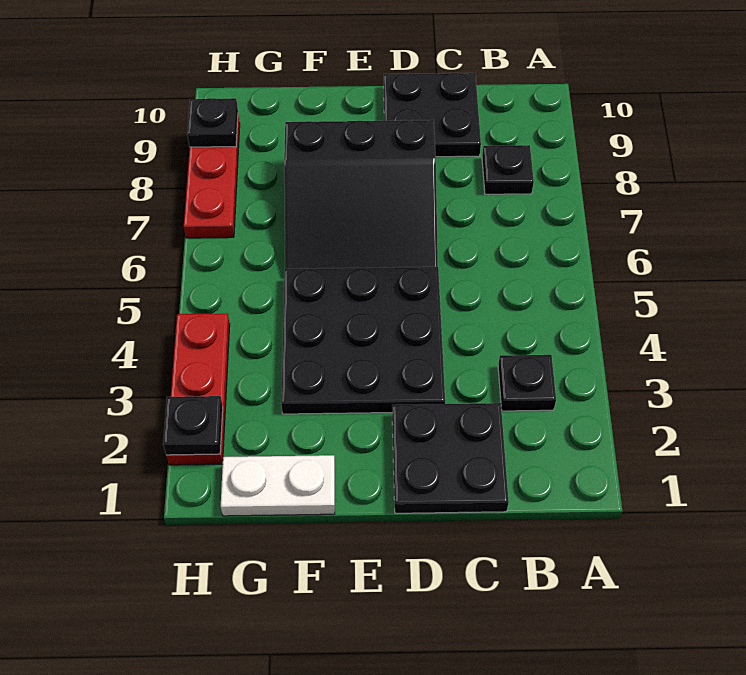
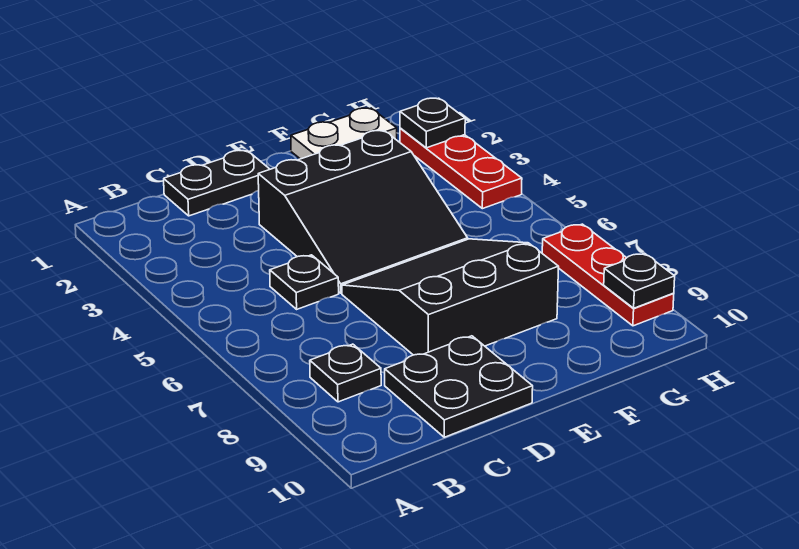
black plate B3 level 1 -> black plate C5 level 1
black plate C1:D2 level 1 -> black plate C1:D1 level 1
black plate D3:F5 level 1 -> black slope D3:F5 level 1 top 3

